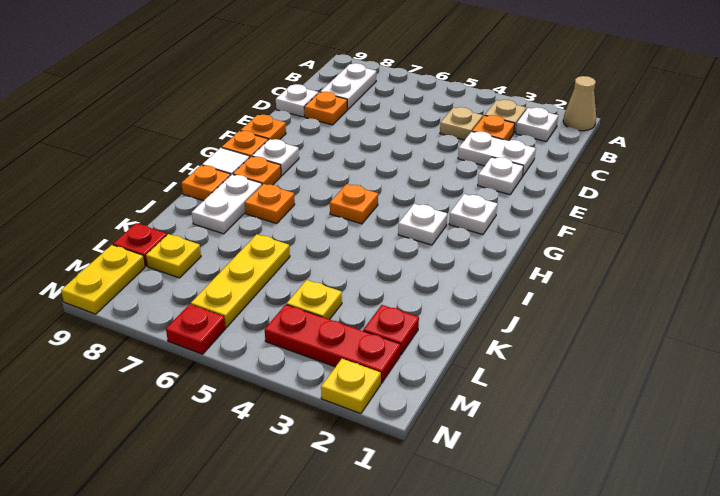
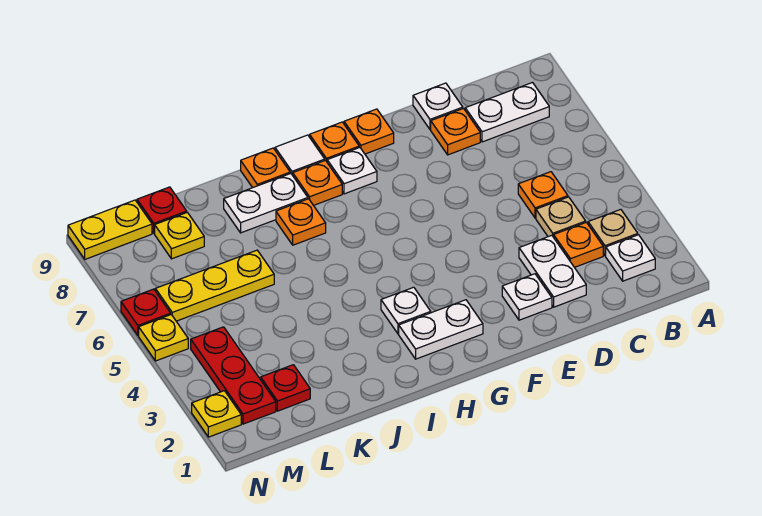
tan cone A1 level 1 -> none
white plate G2 level 1 -> white plate G2:H2 level 1
orange plate H5 level 1 -> orange plate C5 level 1
yellow plate L4 level 1 -> yellow plate N5 level 1

